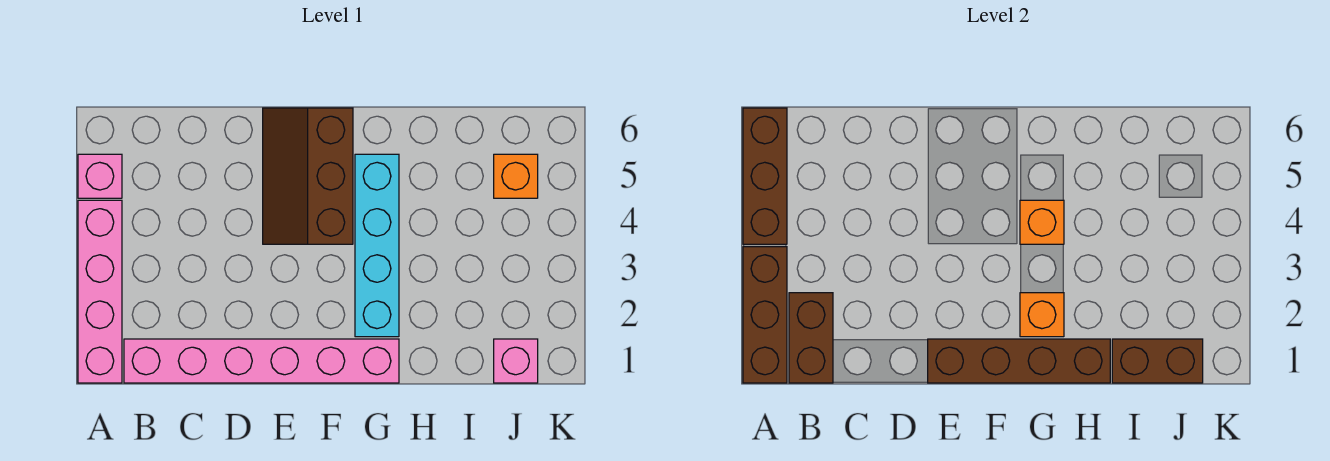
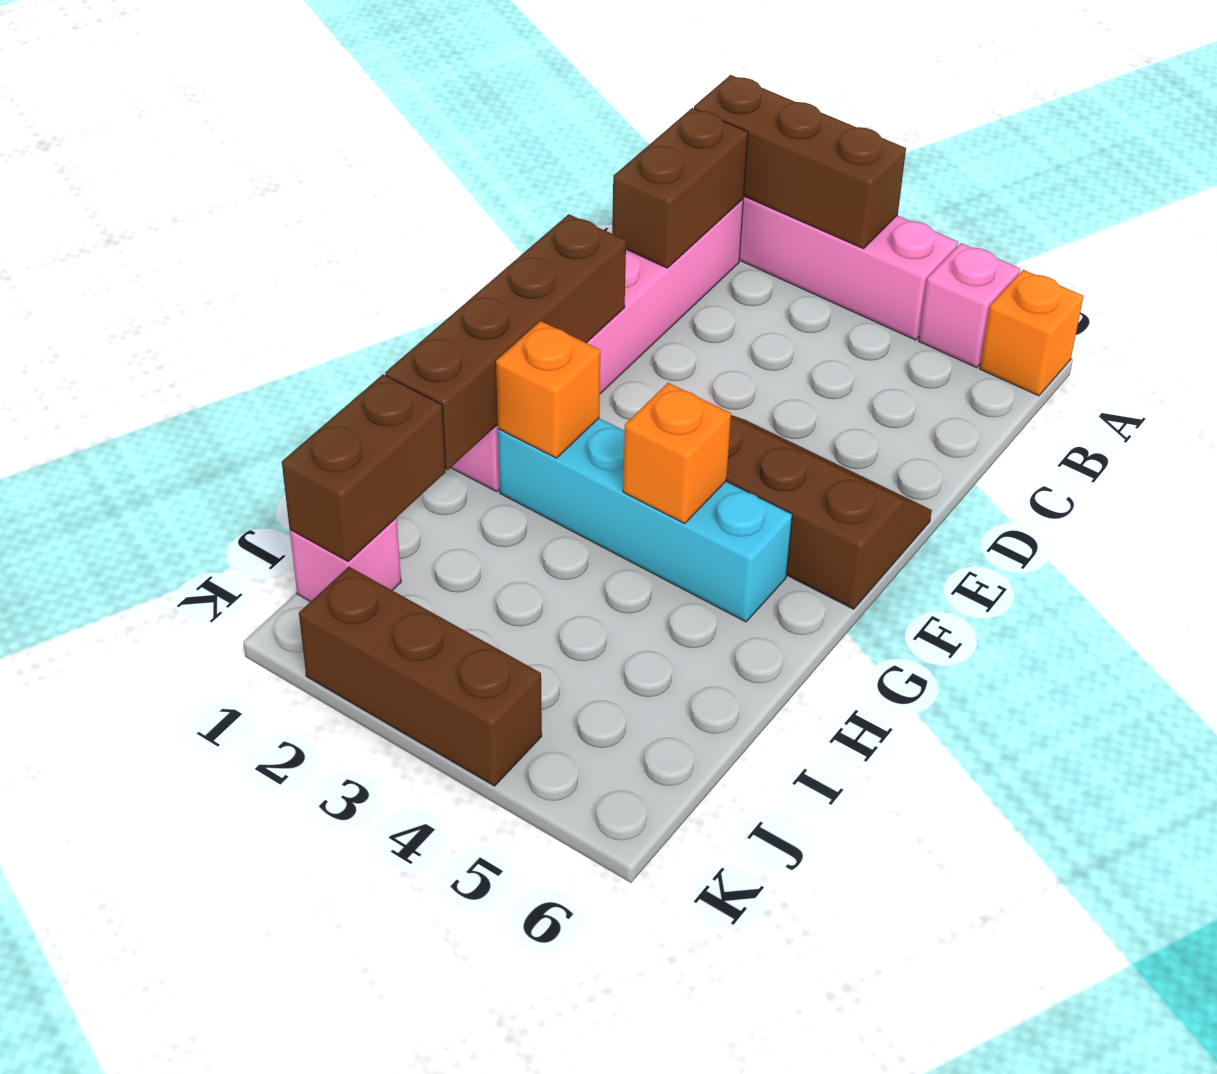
brown brick A4:A6 level 2 -> brown brick K2:K4 level 1
brown brick B1:B2 level 2 -> brown brick B1:C1 level 2
orange brick J5 level 1 -> orange brick A6 level 1

